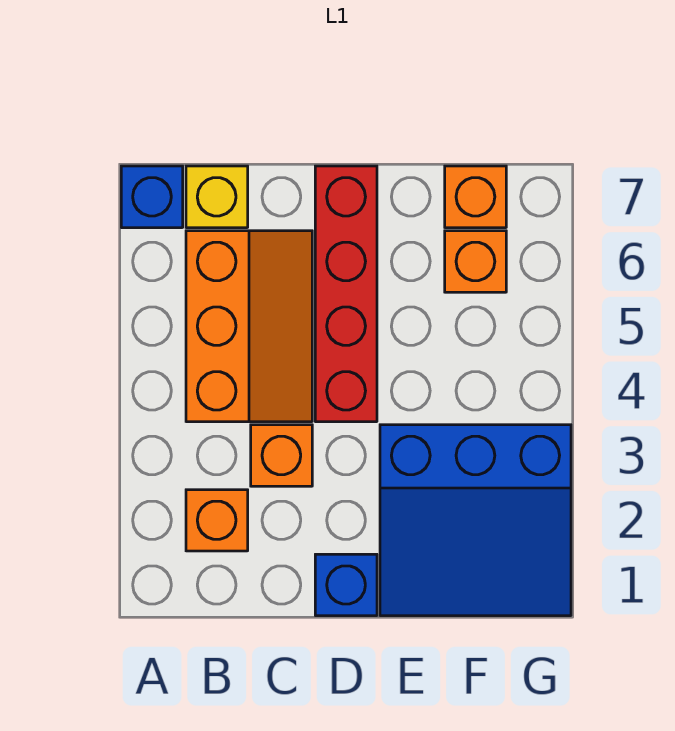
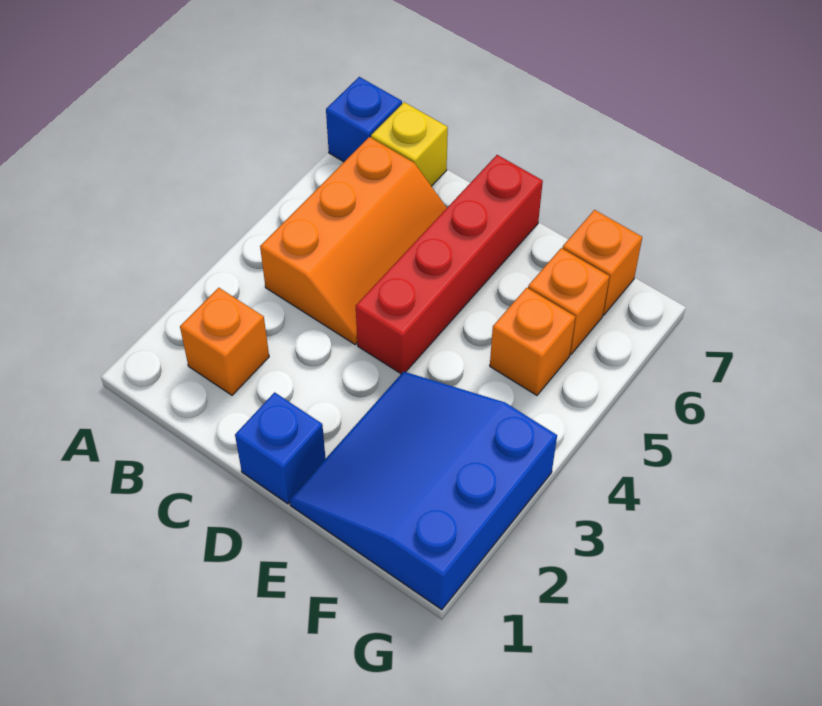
orange brick C3 level 1 -> orange brick F5 level 1
blue slope E1:G3 level 1 top 3 -> blue slope E1:G3 level 1 top G

